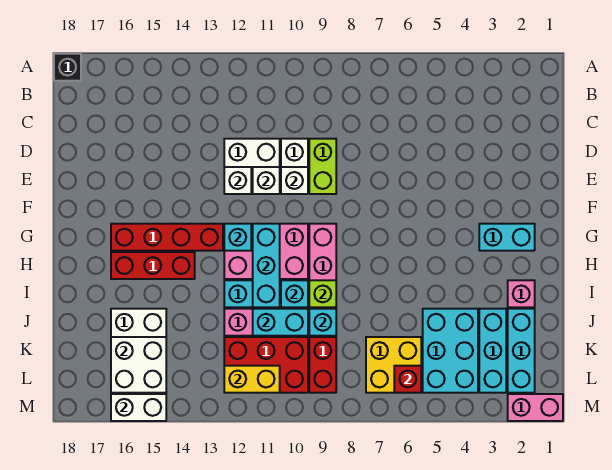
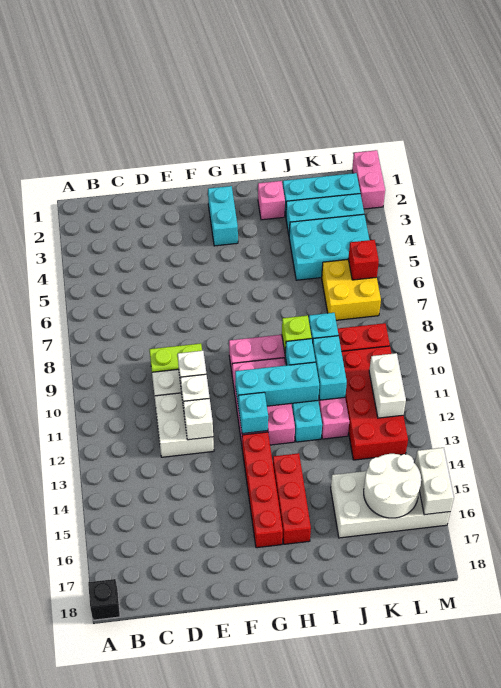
red brick K10:L12 level 1 -> red brick K10:L13 level 1
white brick K15:L16 level 2 -> white round brick K15:L16 level 2
yellow brick L11:L12 level 2 -> white brick L11:L12 level 2

